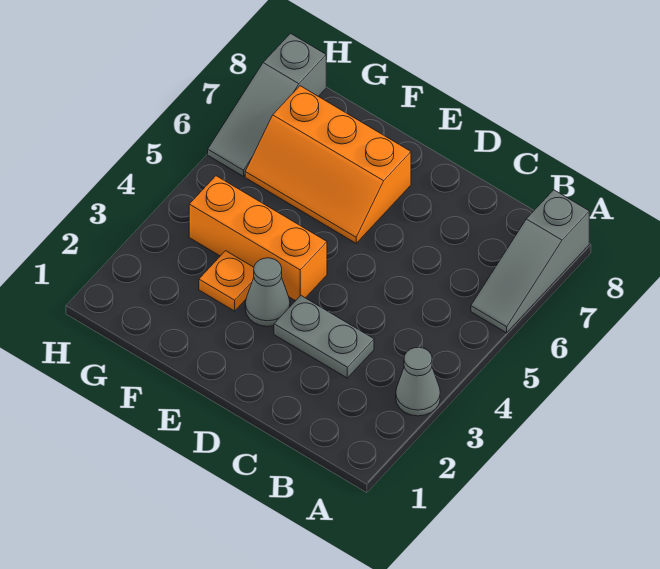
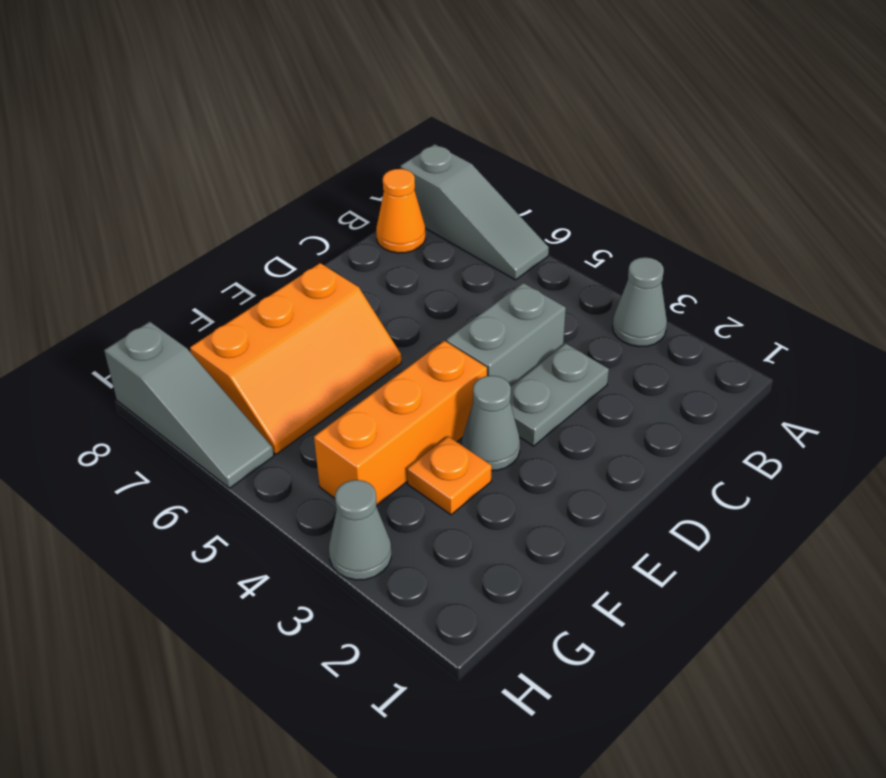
none -> orange cone B8 level 1
none -> grey brick C4:D4 level 1
none -> grey cone H3 level 1

